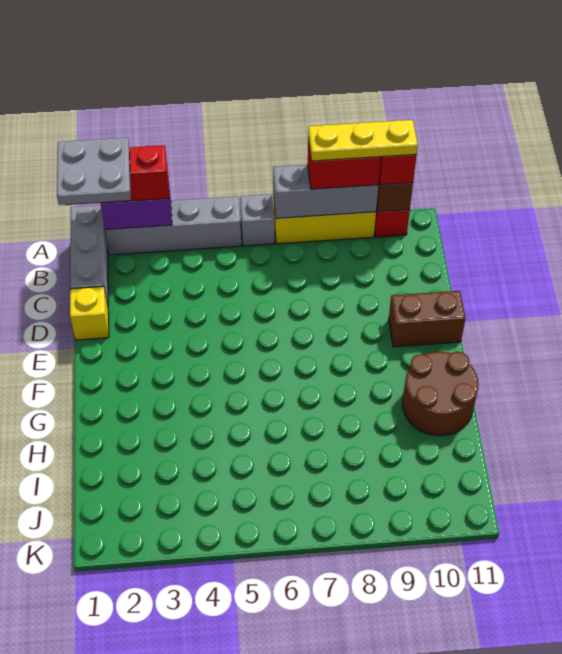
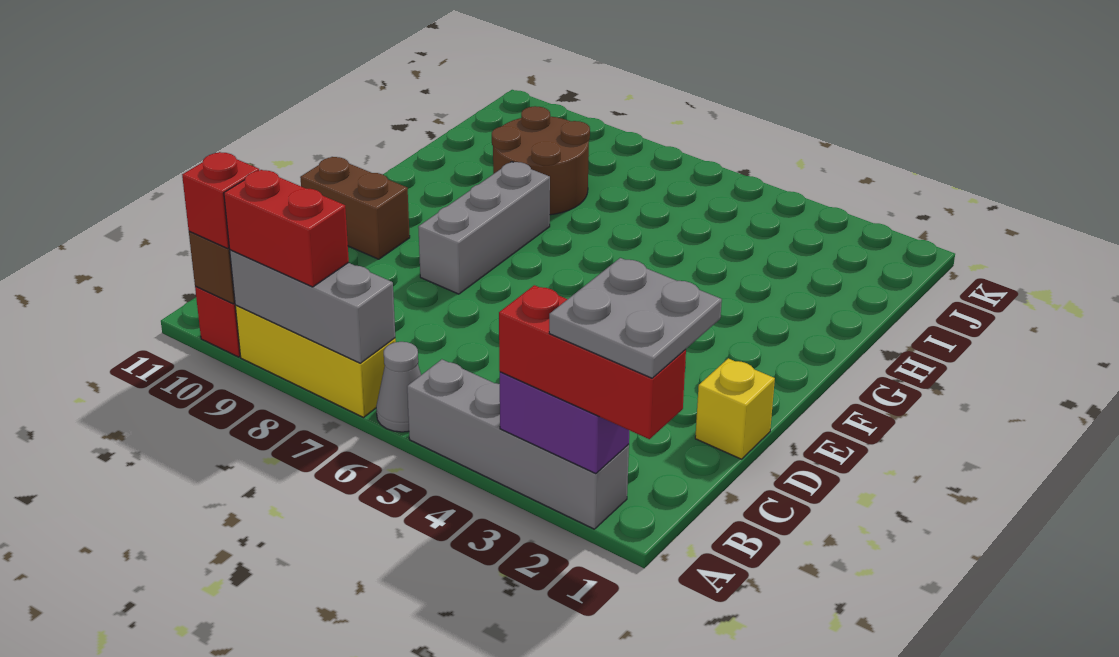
grey brick A1:C1 level 1 -> grey brick E8:G8 level 1
grey brick A6 level 1 -> grey cone A6 level 1
yellow plate A8:A10 level 4 -> none
brown round brick G10:H11 level 1 -> brown round brick H8:I9 level 1

